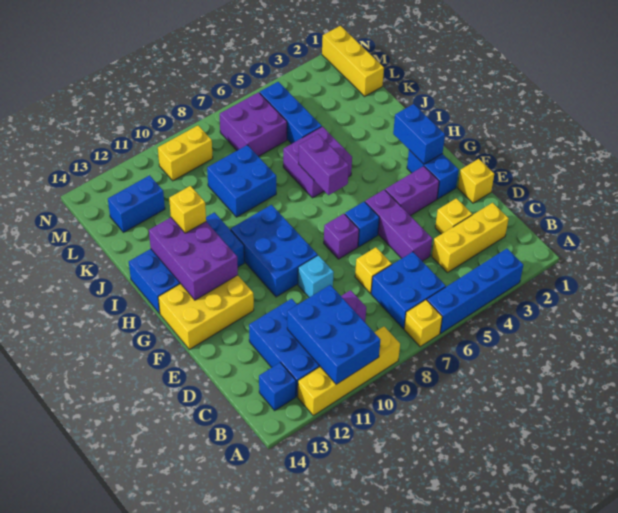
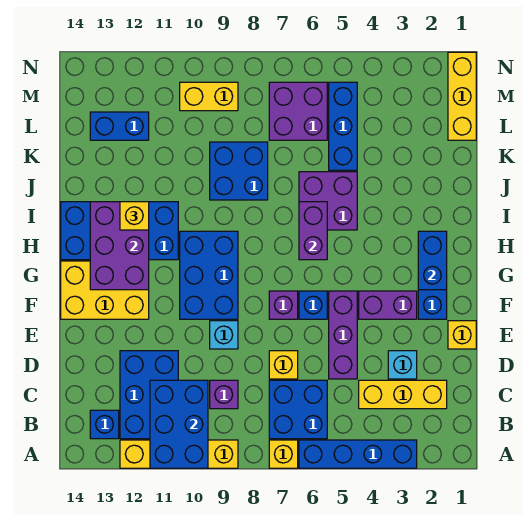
yellow brick D3 level 1 -> cyan brick D3 level 1

